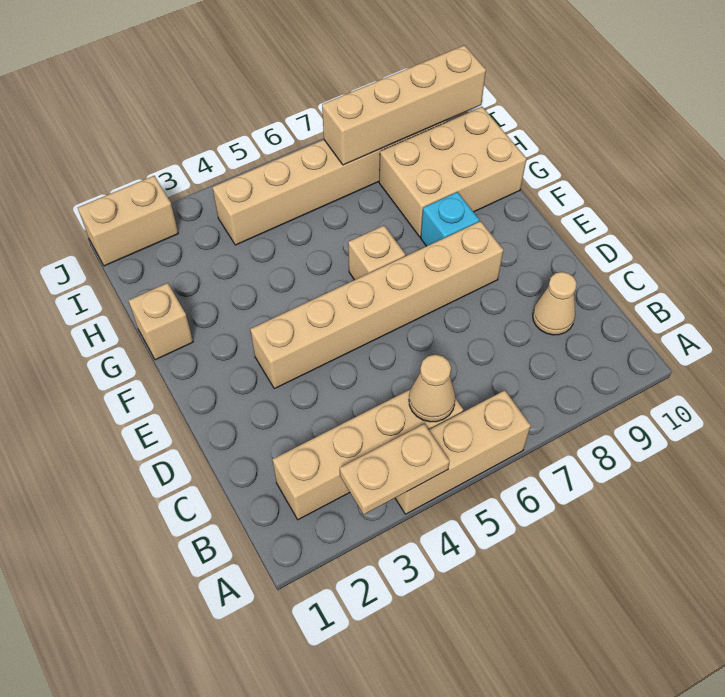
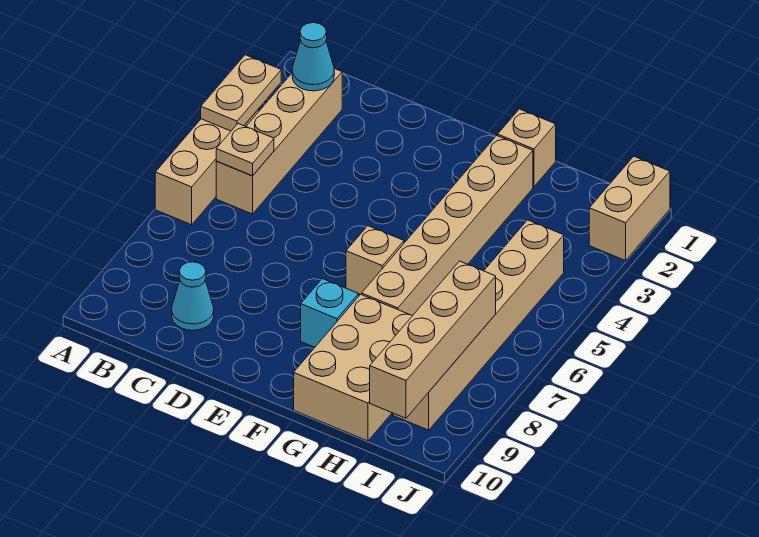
none -> cyan cone B2 level 2
tan cone B5 level 2 -> tan plate B5 level 2
tan cone C9 level 1 -> cyan cone C9 level 1
tan brick E3:E8 level 1 -> tan brick G2:G7 level 1

